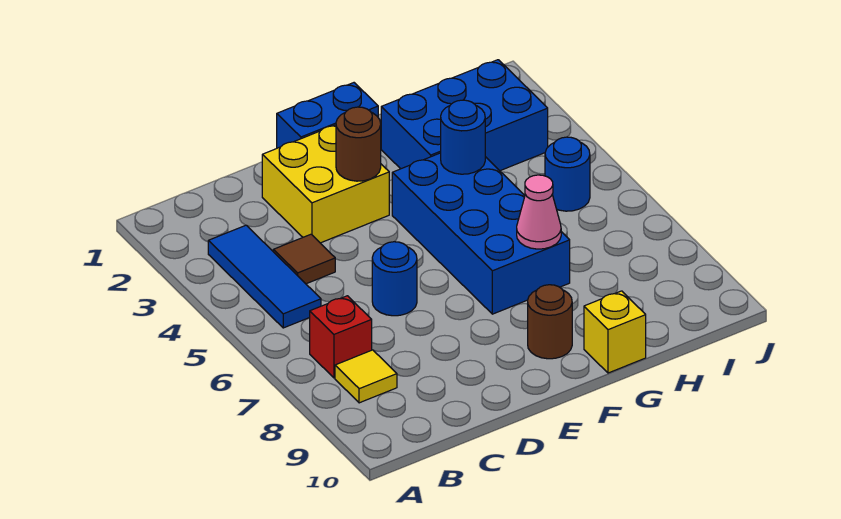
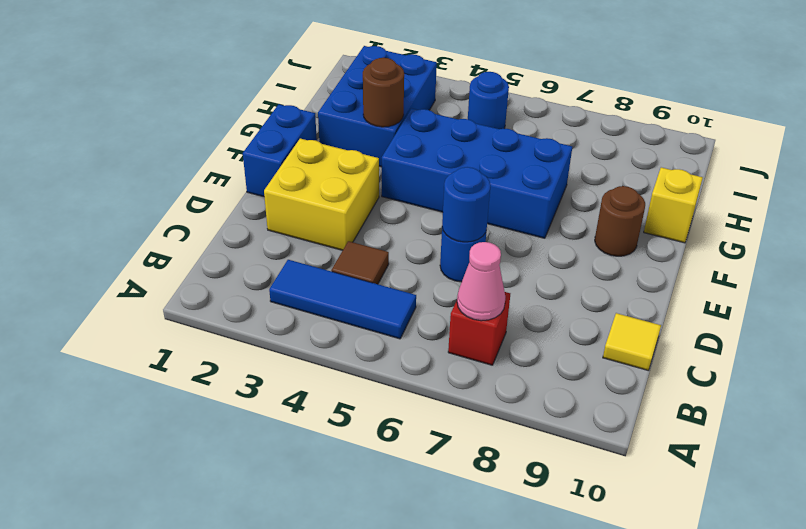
yellow tile B8 level 1 -> yellow tile C10 level 1
brown round brick E3 level 2 -> brown round brick G3 level 2
blue round brick G4 level 2 -> blue round brick D6 level 2
pink cone G7 level 2 -> pink cone B7 level 2

